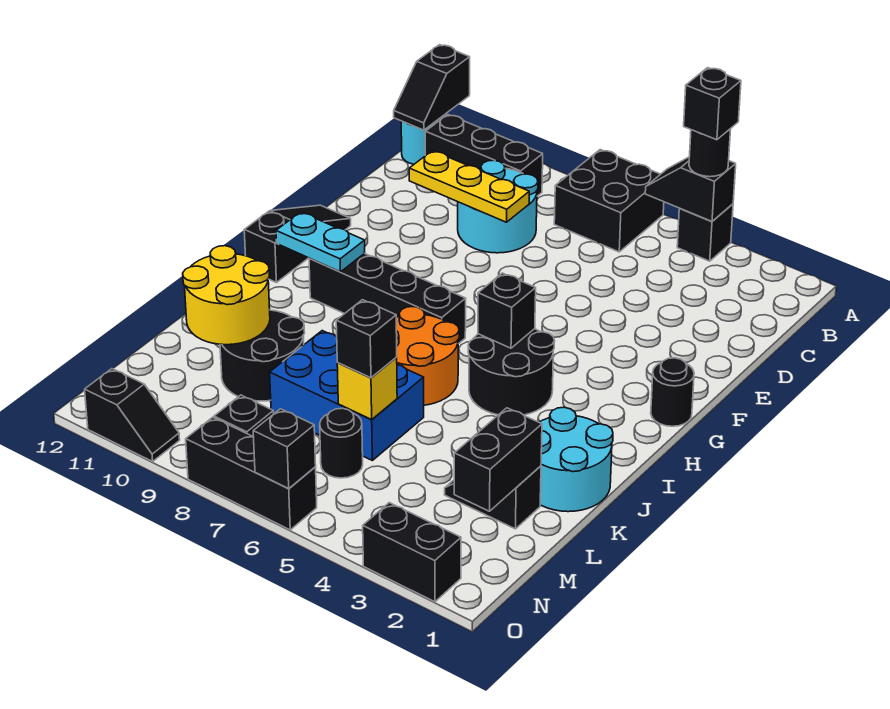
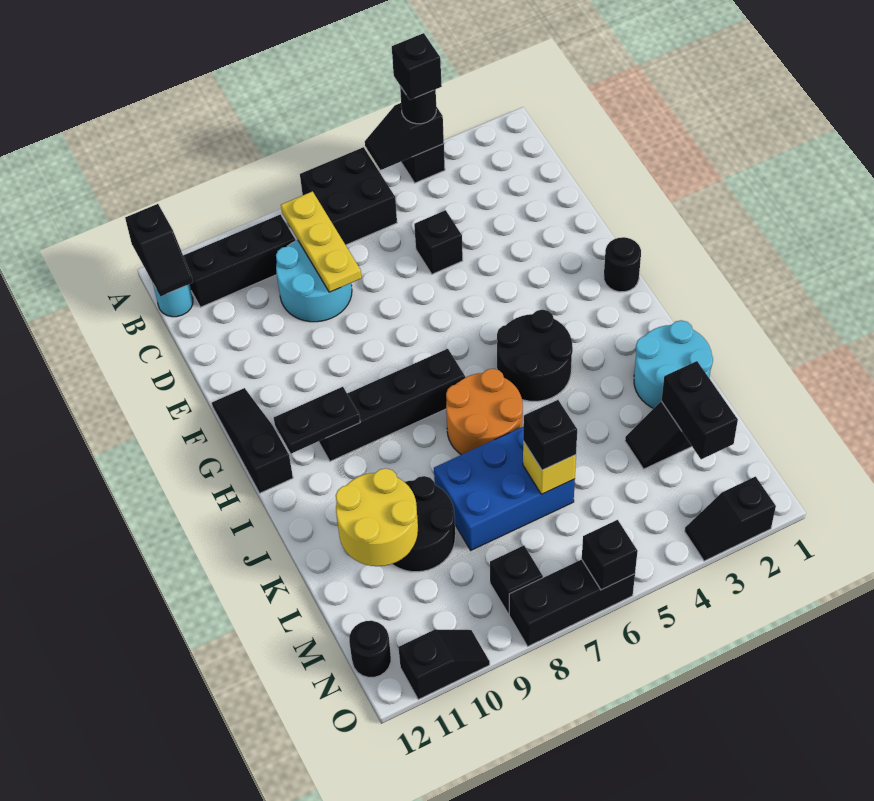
yellow plate D8:D10 level 2 -> yellow plate B8:D8 level 2
black brick H5 level 2 -> black brick D5 level 1
cyan plate H10:H11 level 2 -> black plate H10:H11 level 2
black round brick M6 level 1 -> black round brick N12 level 1
black brick O2:O3 level 1 -> black slope O2:O3 level 1 top 2

